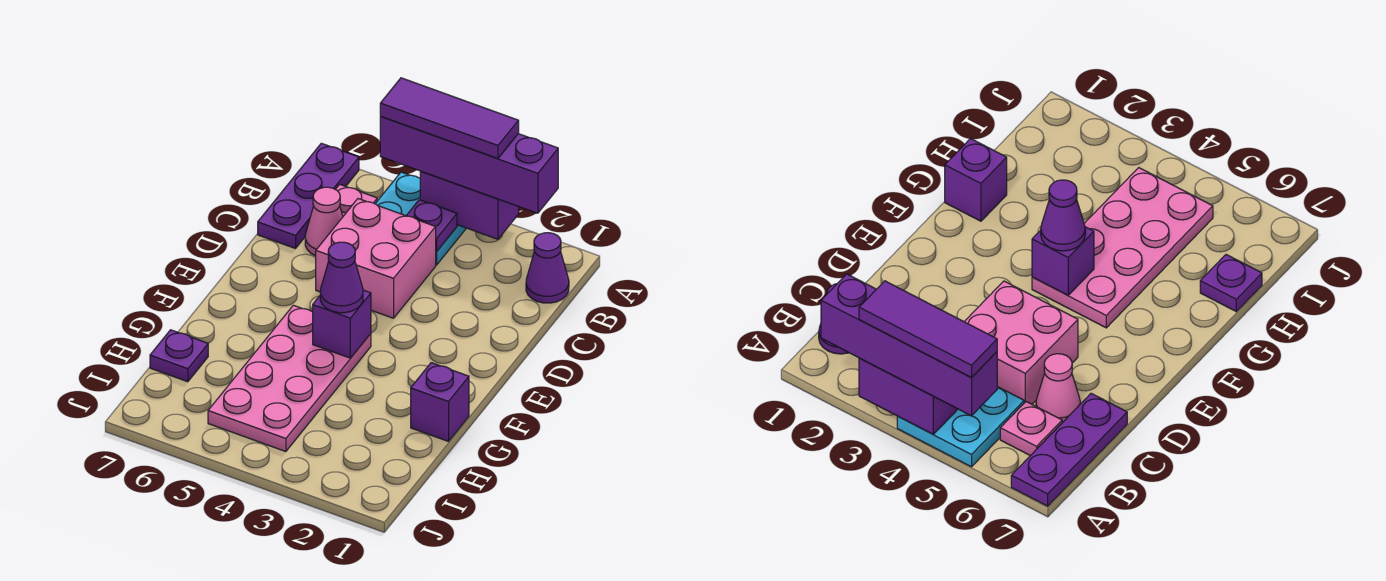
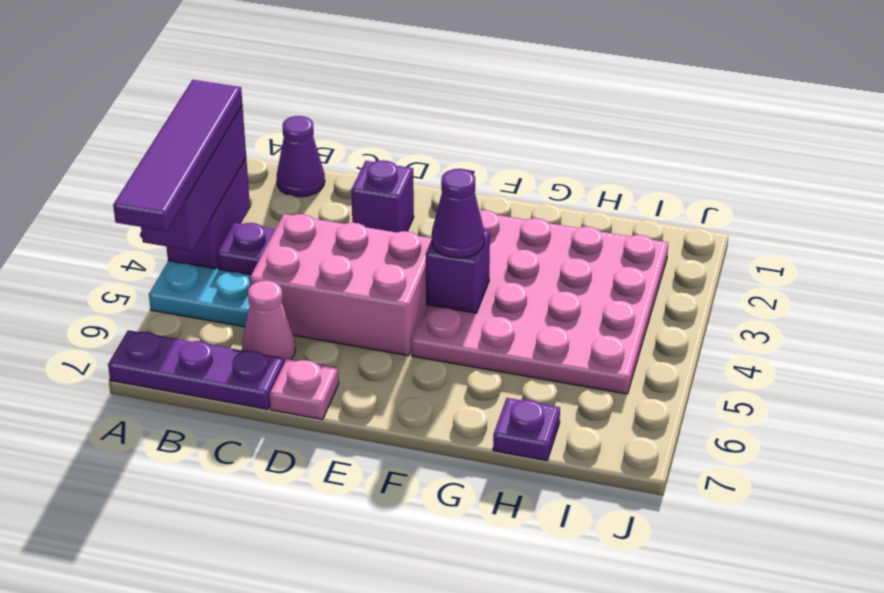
purple brick A2:A5 level 3 -> purple brick A3:A5 level 3
purple tile A3:A5 level 4 -> purple tile A3:A6 level 4
pink plate B6 level 1 -> pink plate D7 level 1
pink brick C4:D5 level 1 -> pink brick C4:E5 level 1
pink plate F4:I5 level 1 -> pink plate F2:I5 level 1
purple brick G1 level 1 -> purple brick D2 level 1

